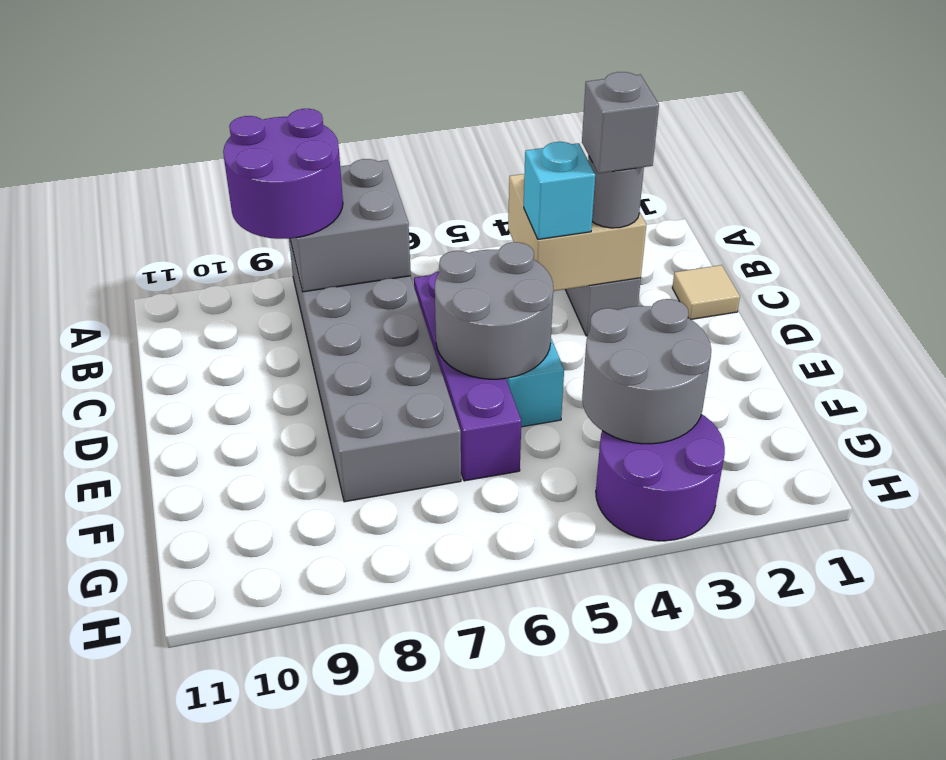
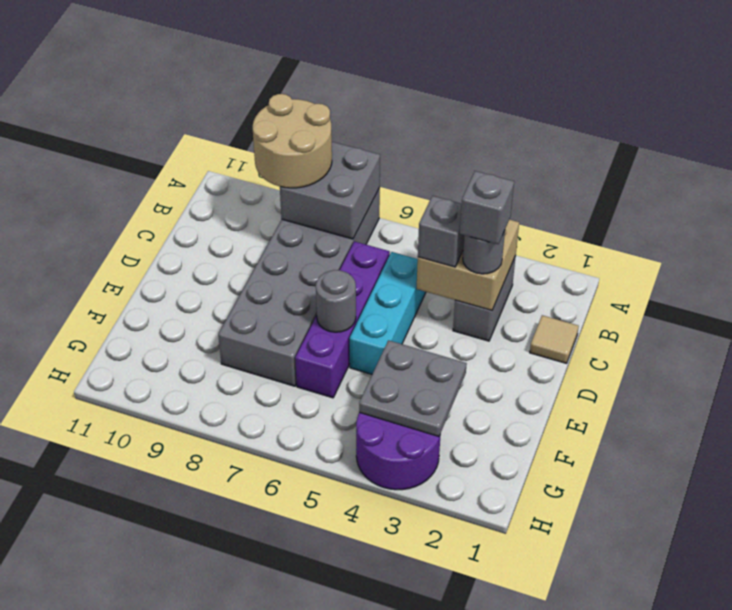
purple round brick A8:B9 level 3 -> tan round brick A8:B9 level 3
cyan brick C4 level 3 -> grey brick C4 level 3
grey round brick D5:E6 level 2 -> grey round brick E6 level 2
grey round brick F3:G4 level 2 -> grey plate F3:G4 level 2

